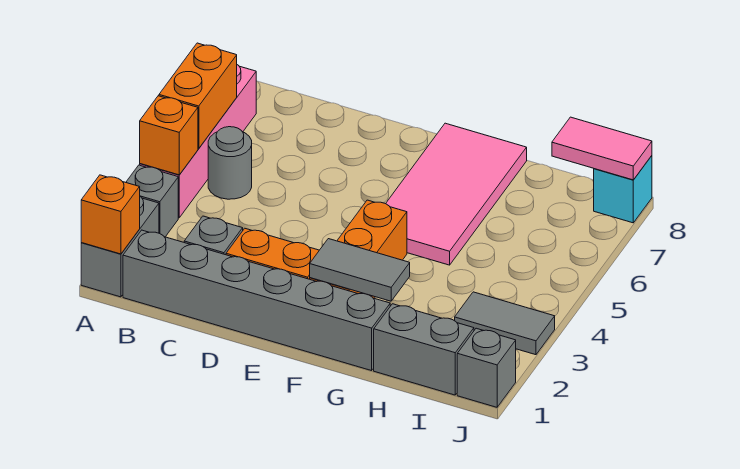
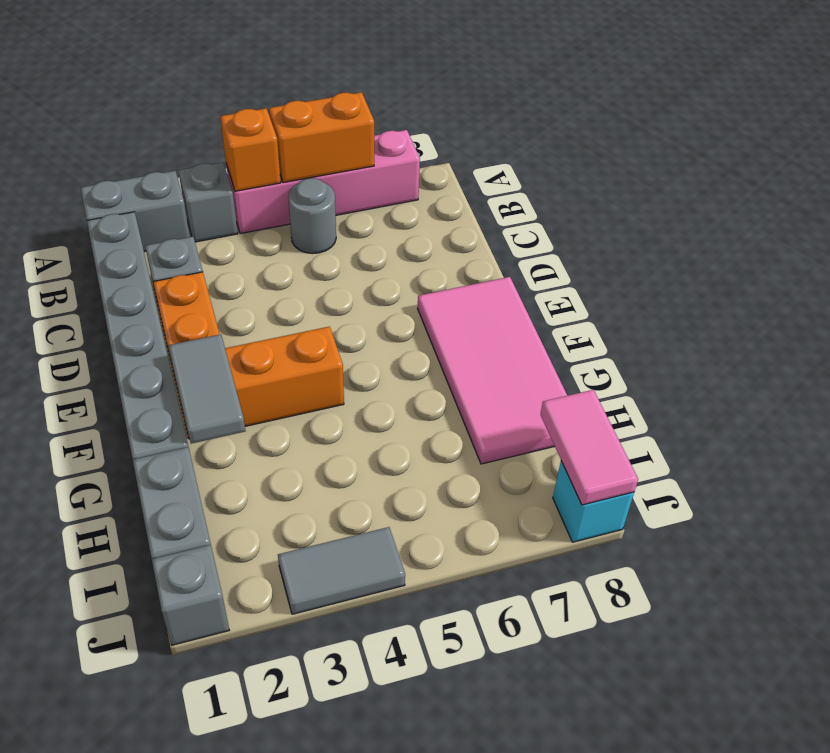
orange brick A1 level 2 -> none
pink tile F5:G8 level 1 -> pink tile E7:H8 level 1
grey tile I3:J3 level 1 -> grey tile J3:J4 level 1

